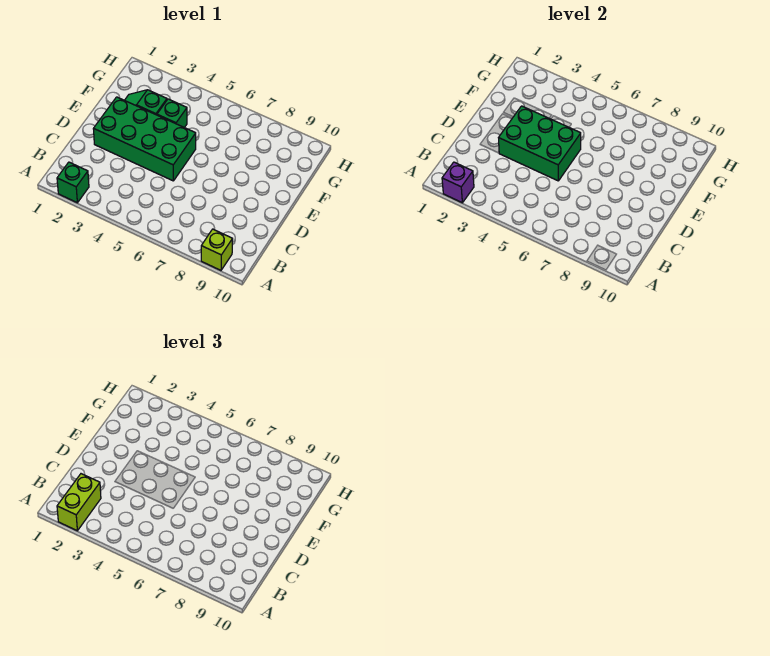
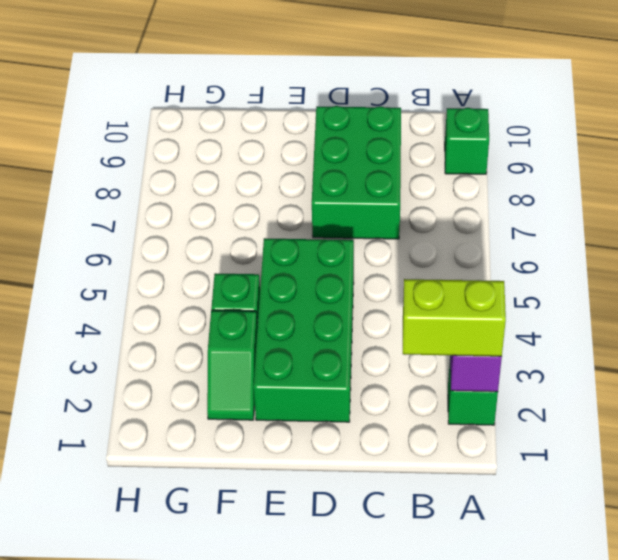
lime brick A9 level 1 -> green brick A9 level 1
green brick D3:E5 level 2 -> green brick C7:D9 level 1

